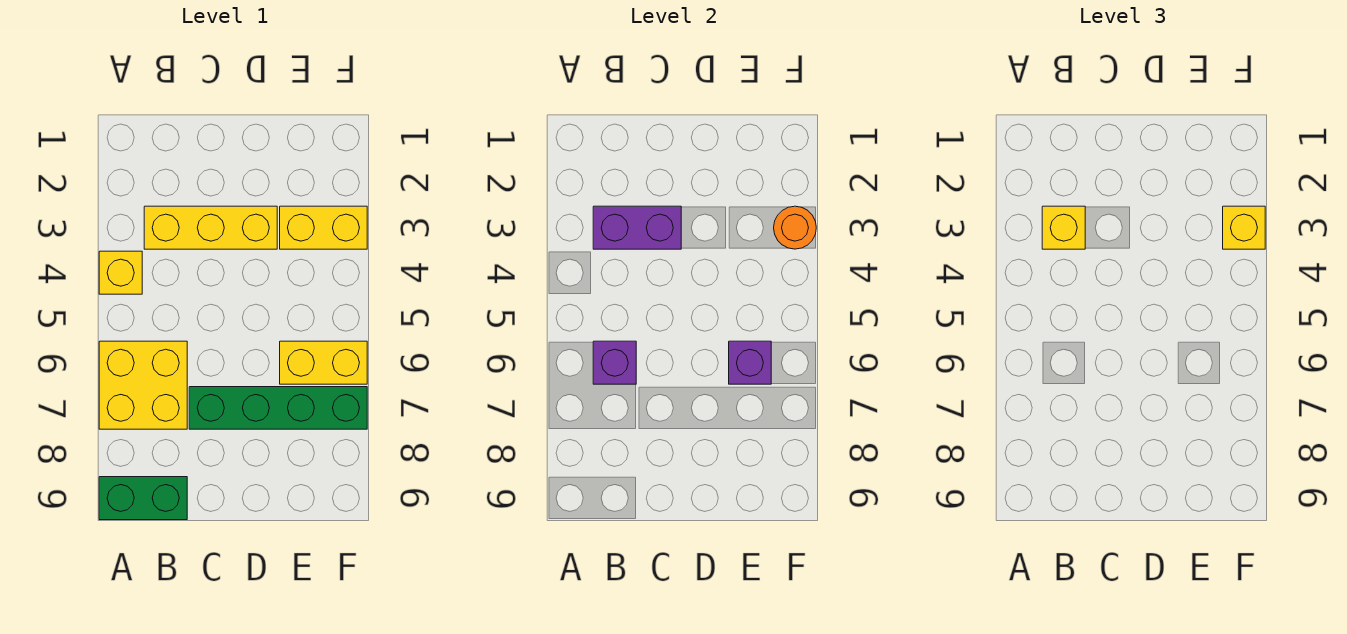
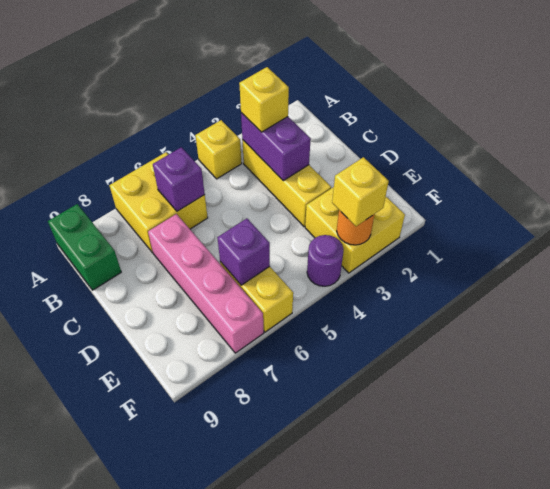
green brick C7:F7 level 1 -> pink brick C7:F7 level 1
yellow brick E3:F3 level 1 -> yellow brick E2:F3 level 1
none -> purple round brick F4 level 1

